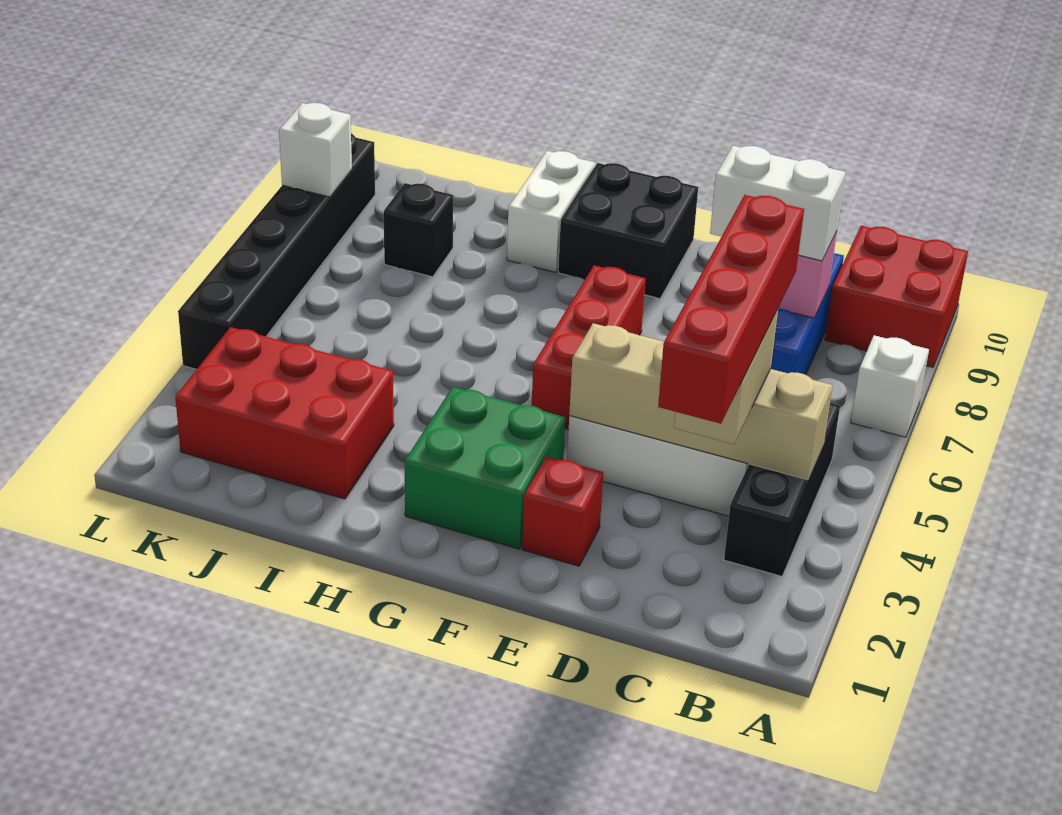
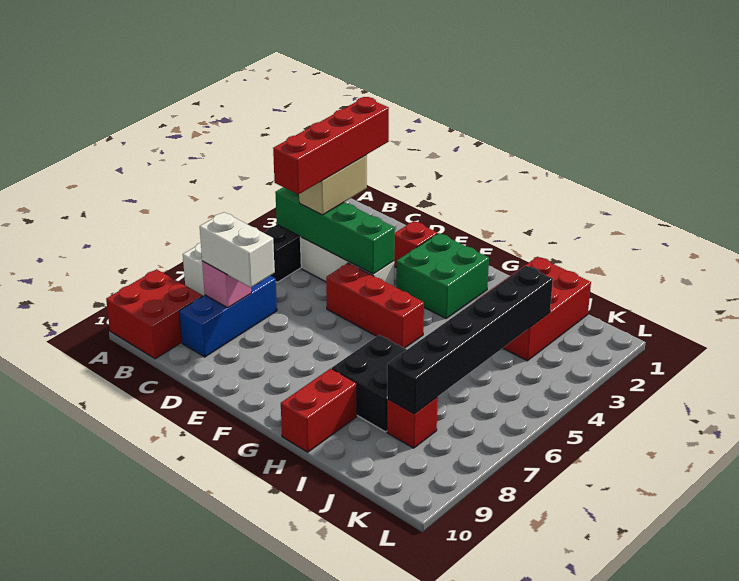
tan brick B4:E4 level 2 -> green brick B4:E4 level 2
red brick F5:F7 level 1 -> red brick E5:G5 level 1
black brick F9:G10 level 1 -> black brick H7:I8 level 1
white brick H9:H10 level 1 -> red brick H9:H10 level 1
red brick I2:K3 level 1 -> red brick I1:J3 level 1
black brick J8 level 1 -> red brick J8 level 1
black brick L4:L9 level 1 -> black brick J3:J8 level 2
white brick L8 level 2 -> none

